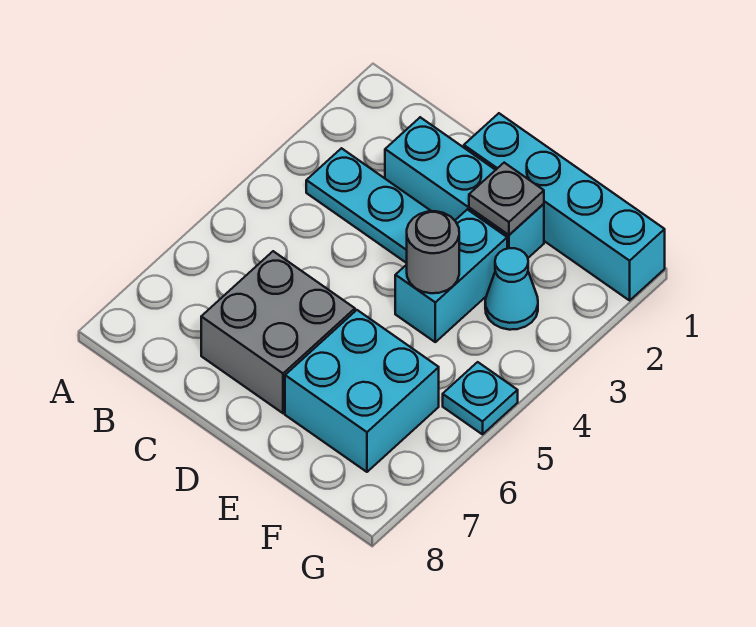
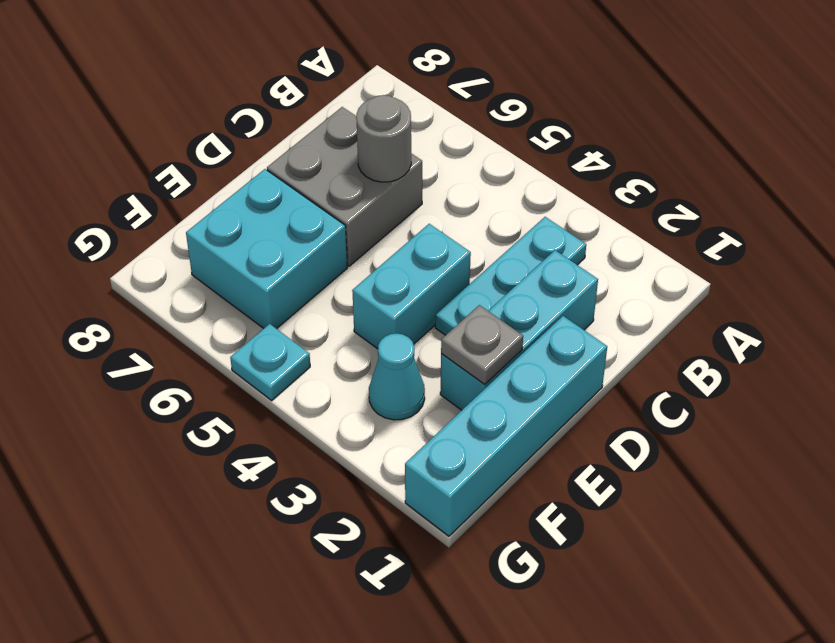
cyan brick E3:E4 level 1 -> cyan brick D4:E4 level 1
grey round brick E4 level 2 -> grey round brick C6 level 2

